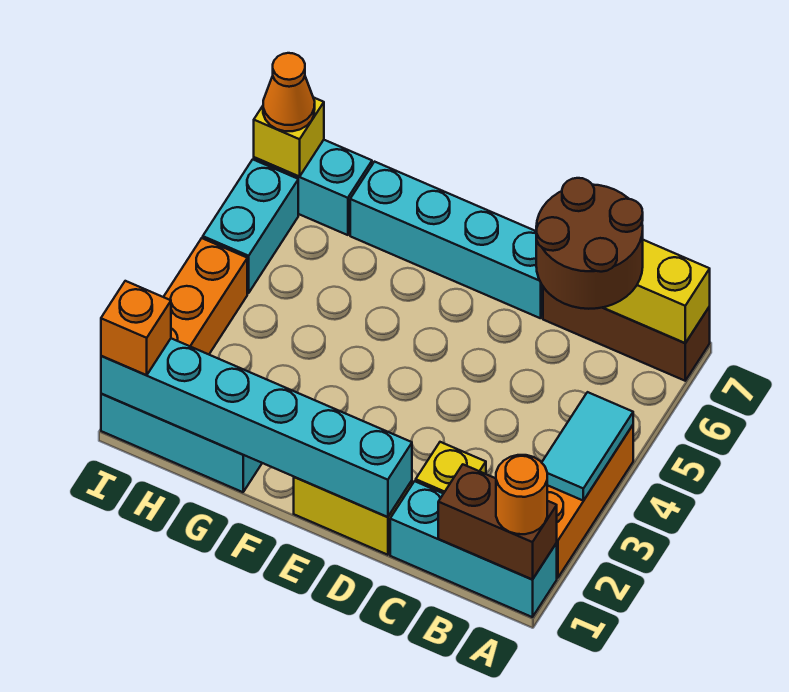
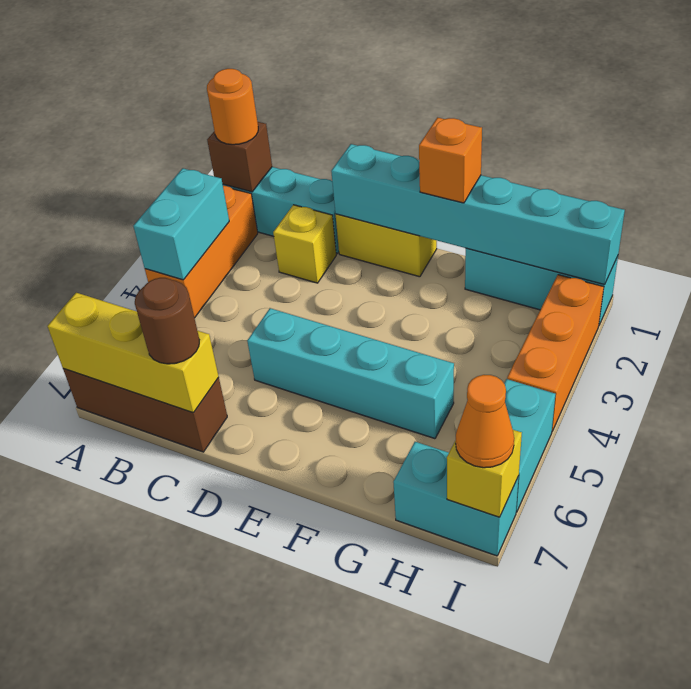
brown brick A1:B1 level 2 -> brown brick A1 level 2
cyan tile A3:A4 level 2 -> cyan brick A3:A4 level 2
brown round brick B6:C7 level 3 -> brown round brick C7 level 3
cyan brick D7:G7 level 1 -> cyan brick D5:G5 level 1
orange brick I1 level 3 -> orange brick F1 level 3

